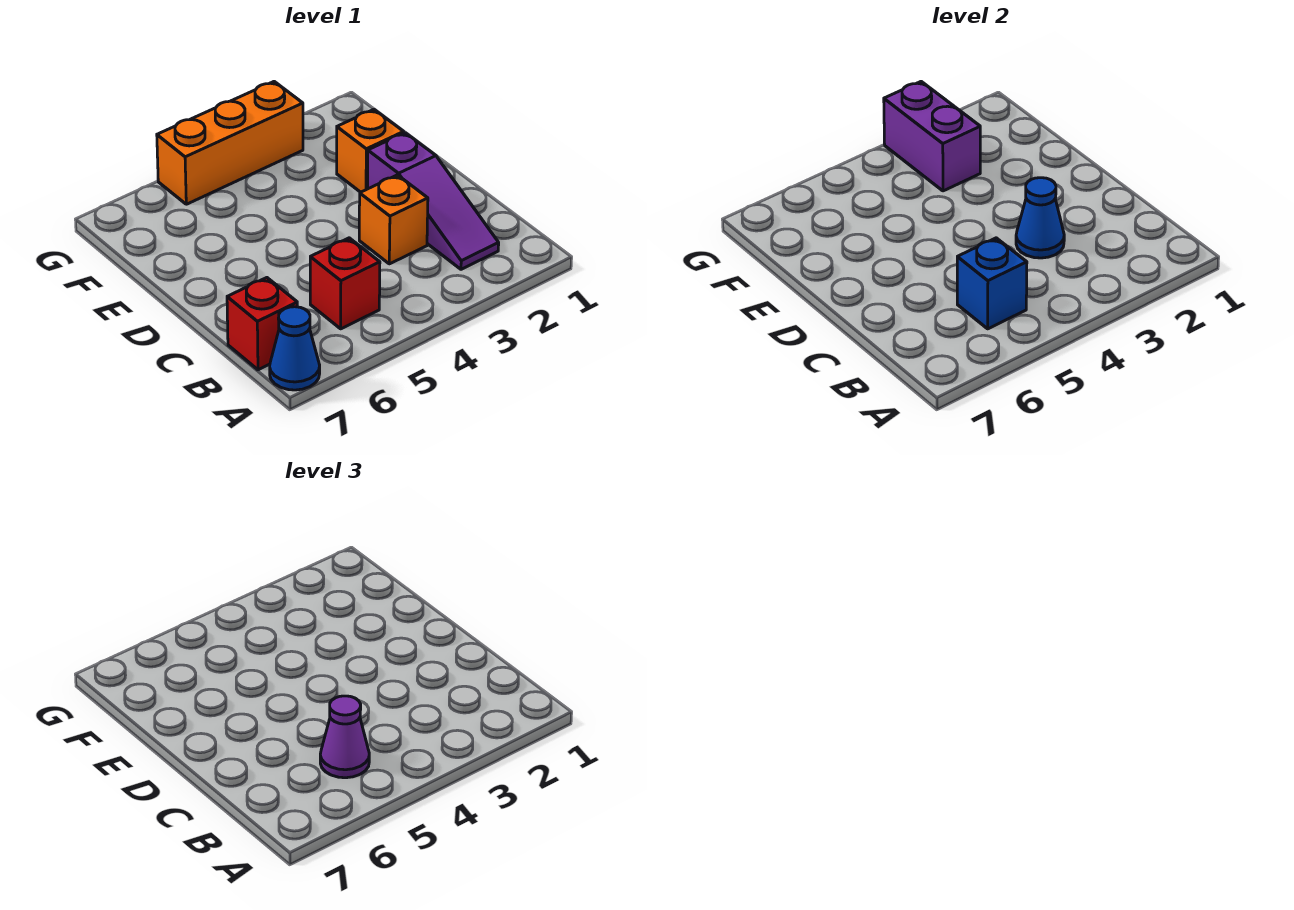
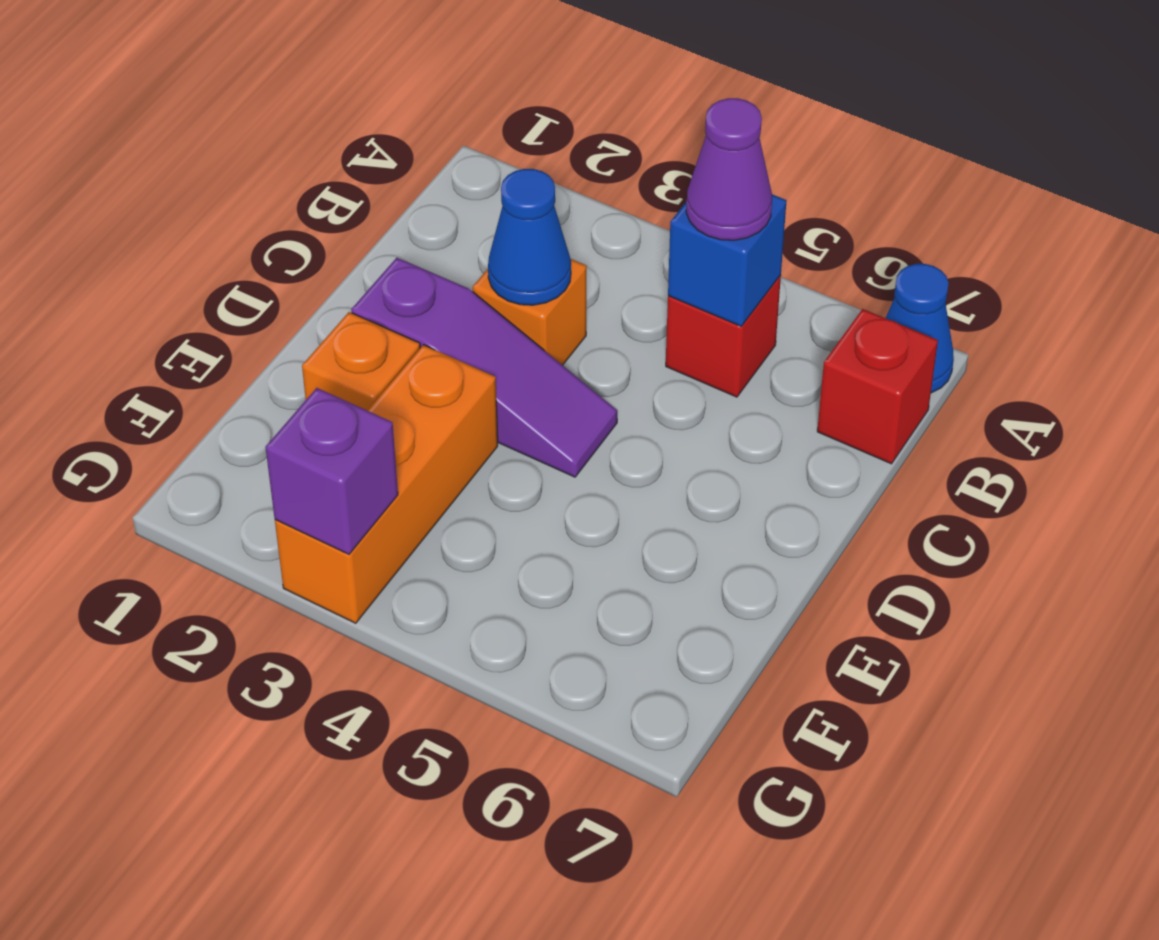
purple slope B2:D2 level 1 top D -> purple slope D2:D4 level 1 top 2
purple brick F3:G3 level 2 -> purple brick G3 level 2
orange brick G3:G5 level 1 -> orange brick E3:G3 level 1

